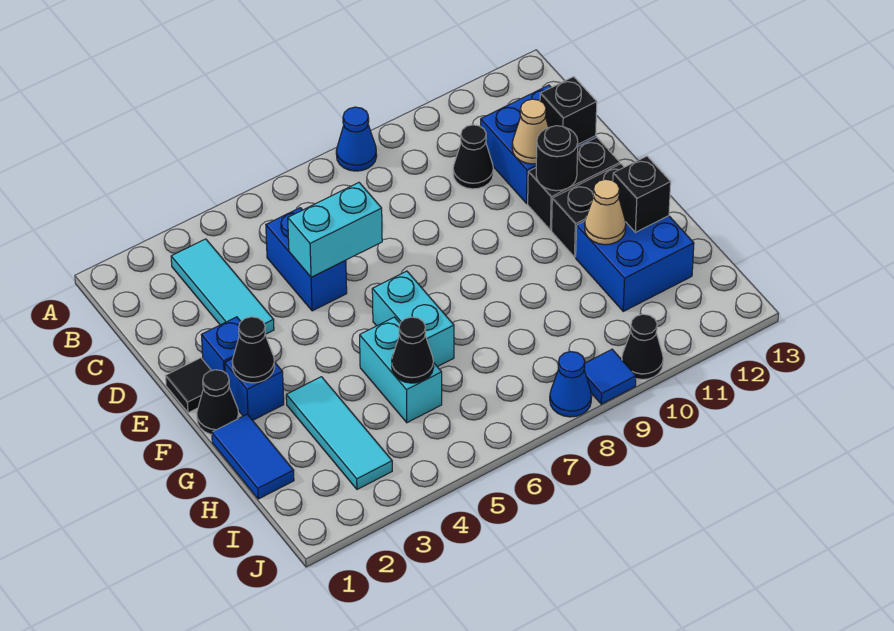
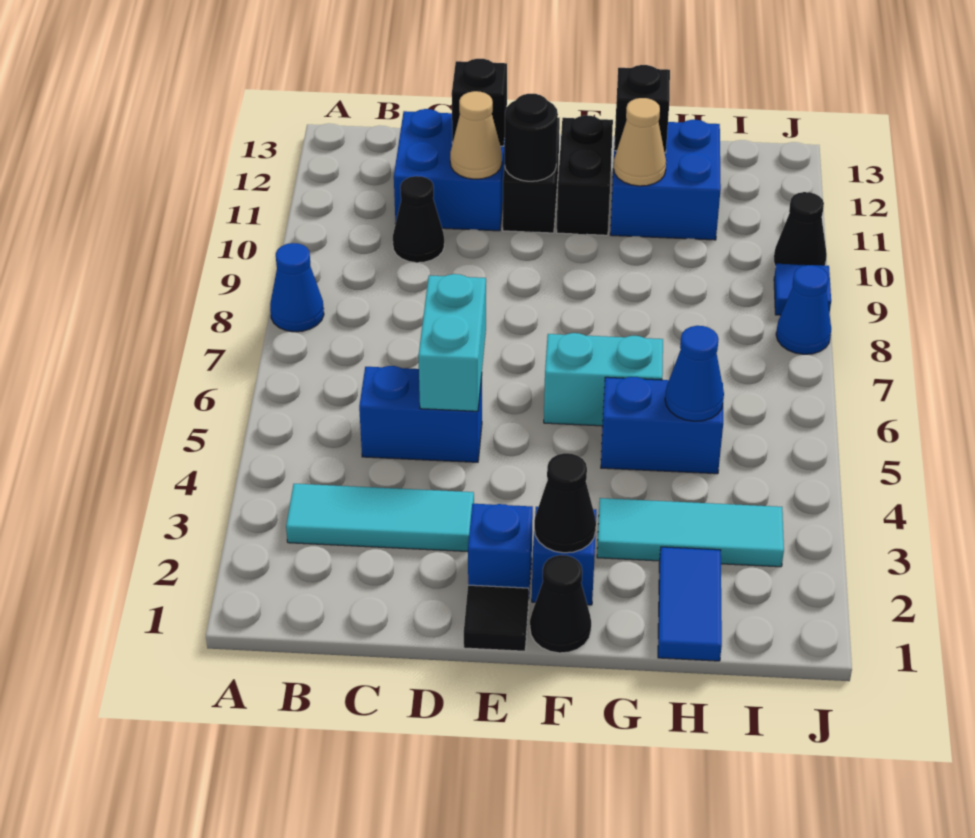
blue tile G1:H1 level 1 -> blue tile H1:H2 level 1
cyan brick G5:H5 level 1 -> blue brick G5:H5 level 1
black cone H5 level 2 -> blue cone H5 level 2

